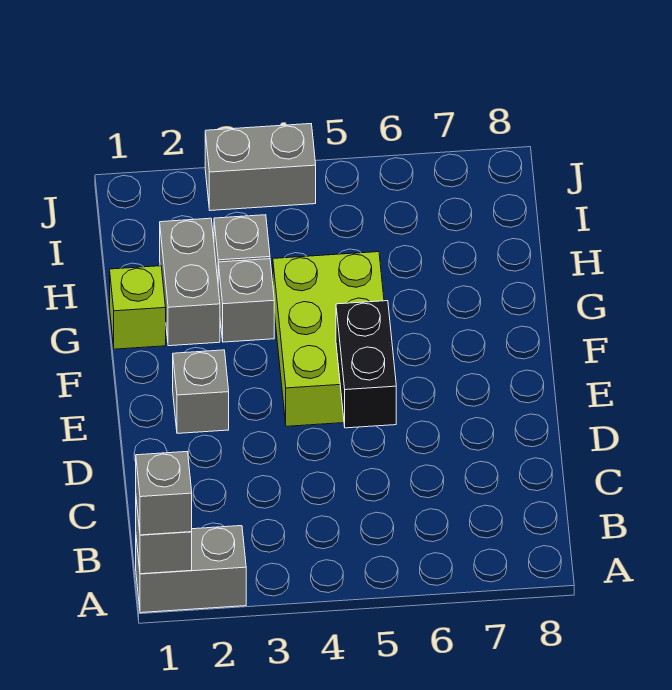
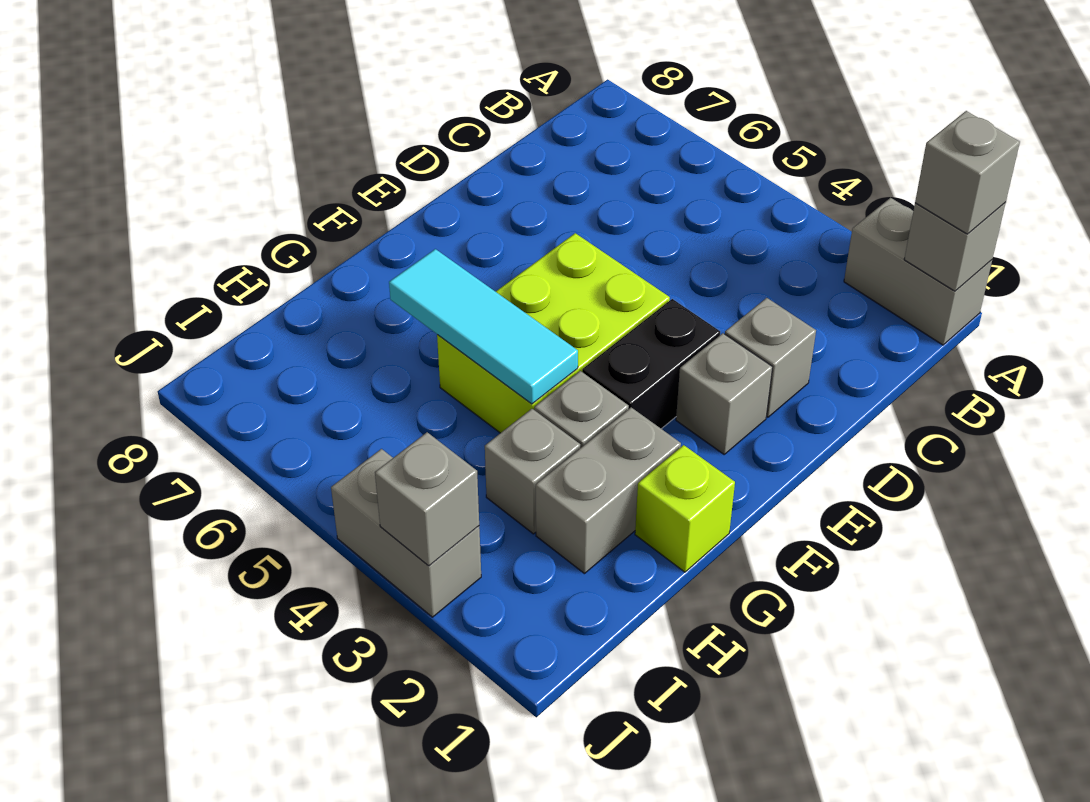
none -> grey brick D2 level 1
black brick D5:E5 level 2 -> black brick E3:F3 level 1
none -> cyan tile G4:G6 level 2
none -> grey brick J3 level 2

